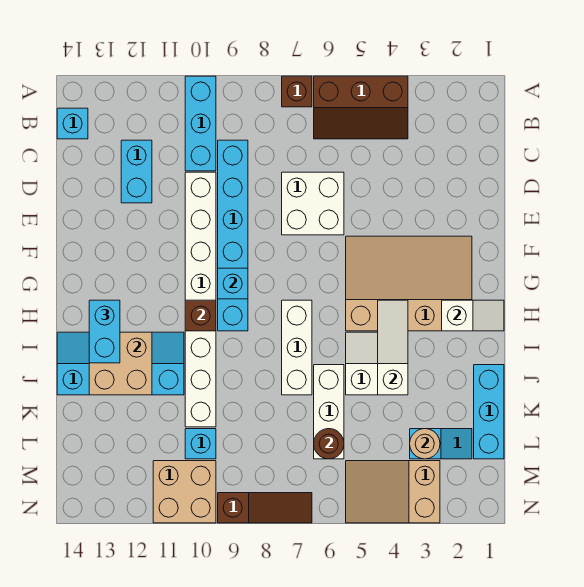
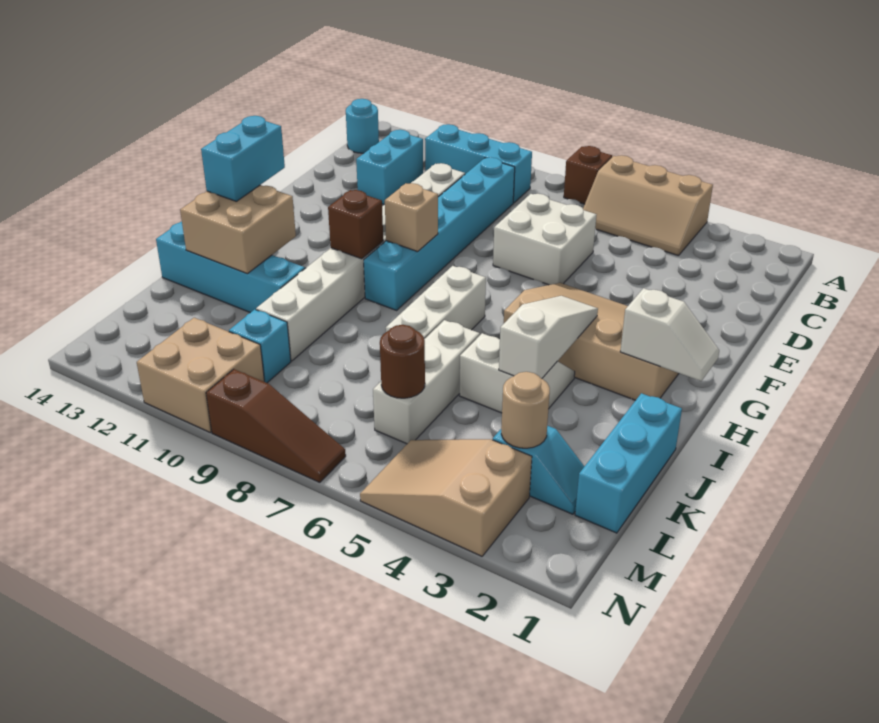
brown slope A4:B6 level 1 top A -> tan slope A4:B6 level 1 top A
cyan brick A10:C10 level 1 -> cyan brick B9:B11 level 1
cyan brick B14 level 1 -> cyan round brick B14 level 1
cyan brick G9 level 2 -> tan brick G9 level 2

